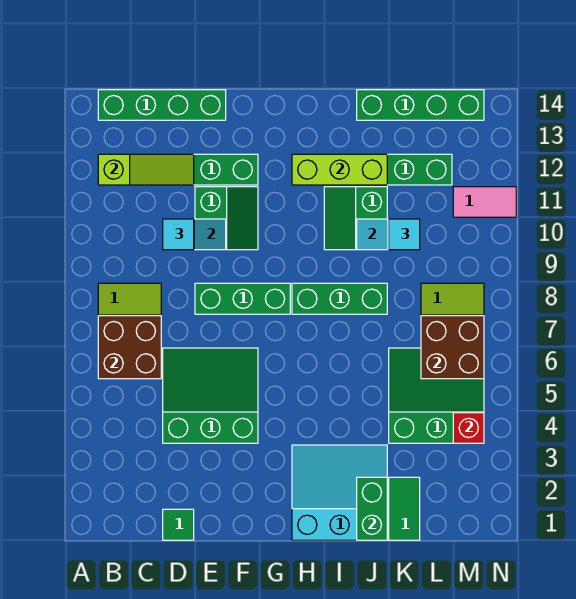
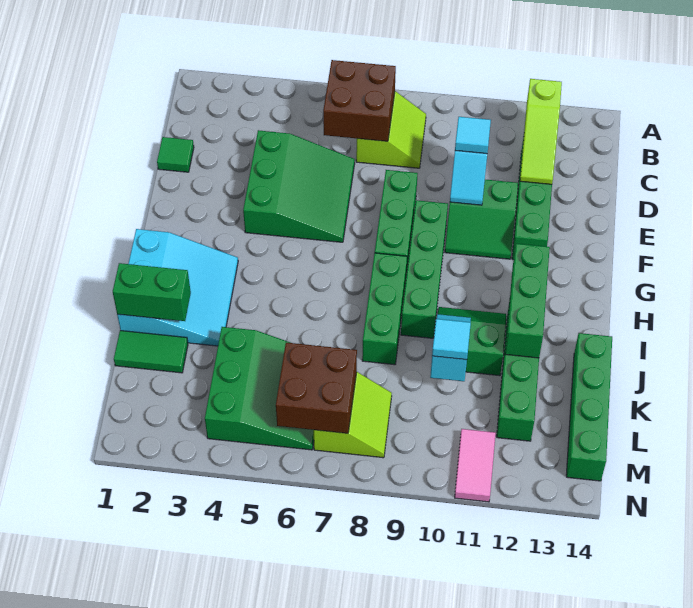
green brick B14:E14 level 1 -> green brick F9:I9 level 1
lime brick H12:J12 level 2 -> green brick H12:J12 level 2
red brick M4 level 2 -> none

